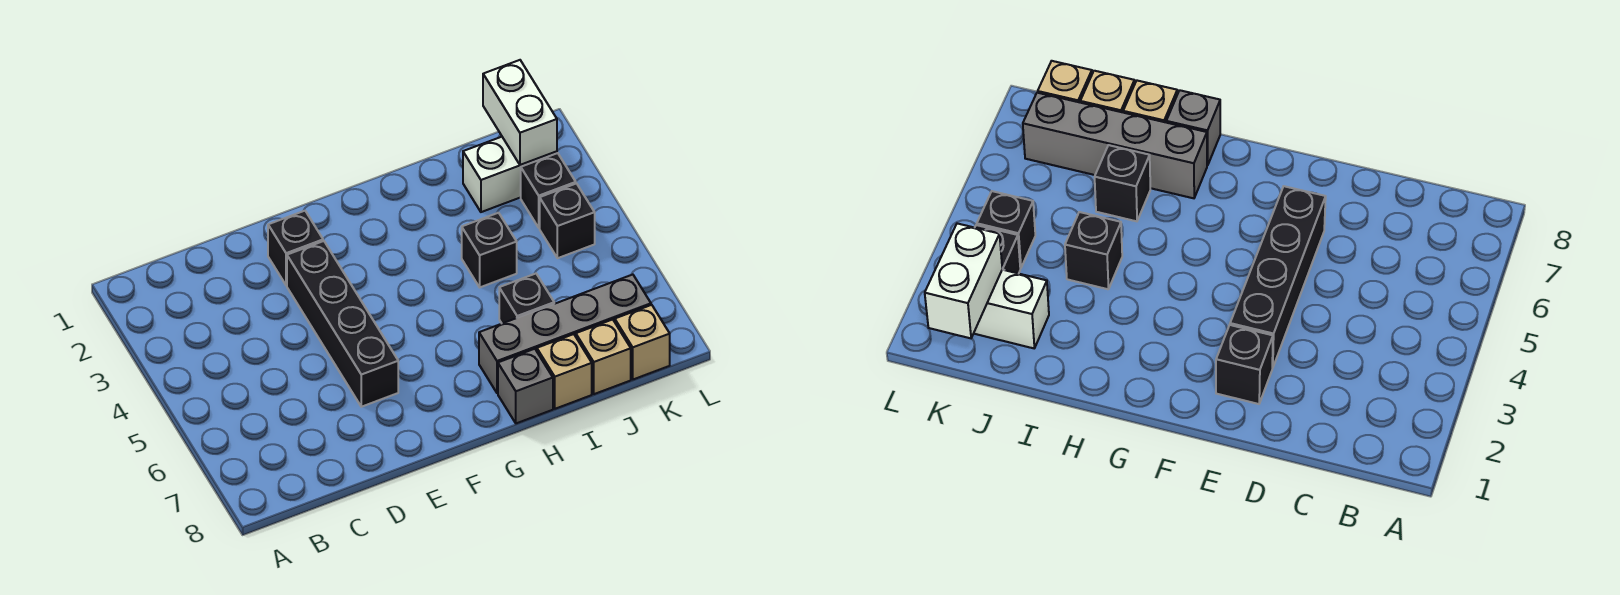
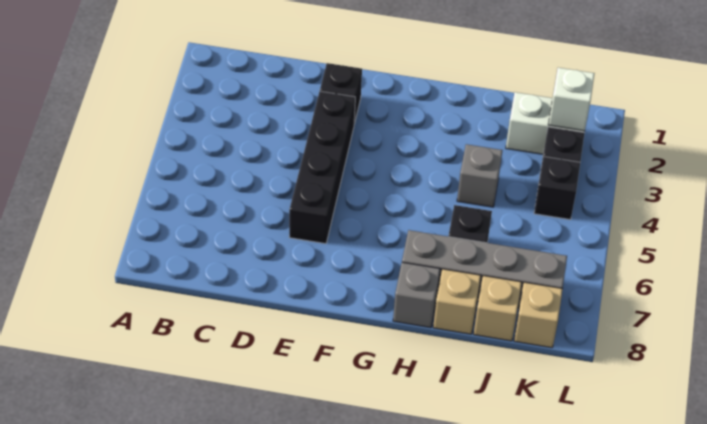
black brick I4 level 1 -> grey brick I4 level 1
white brick K1:K2 level 2 -> white brick K2 level 2

